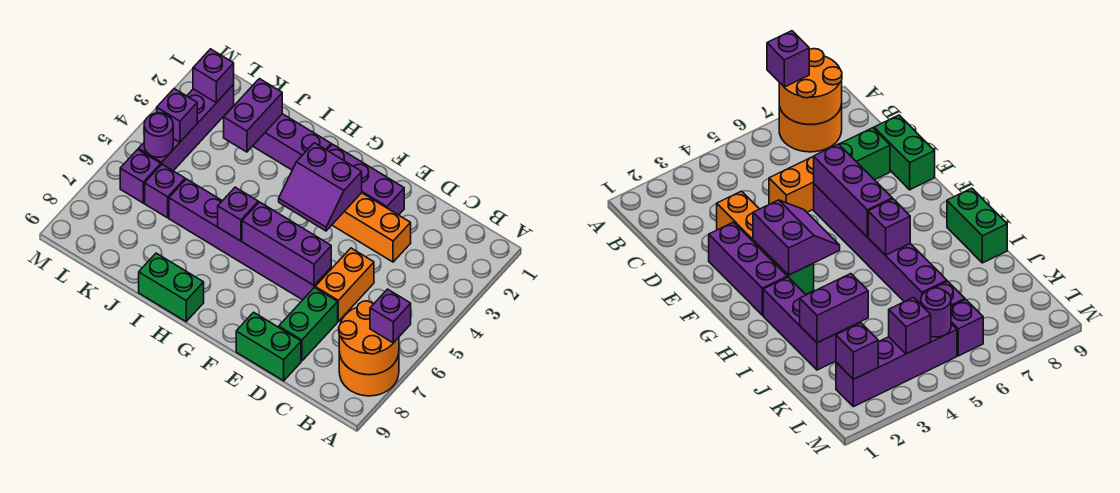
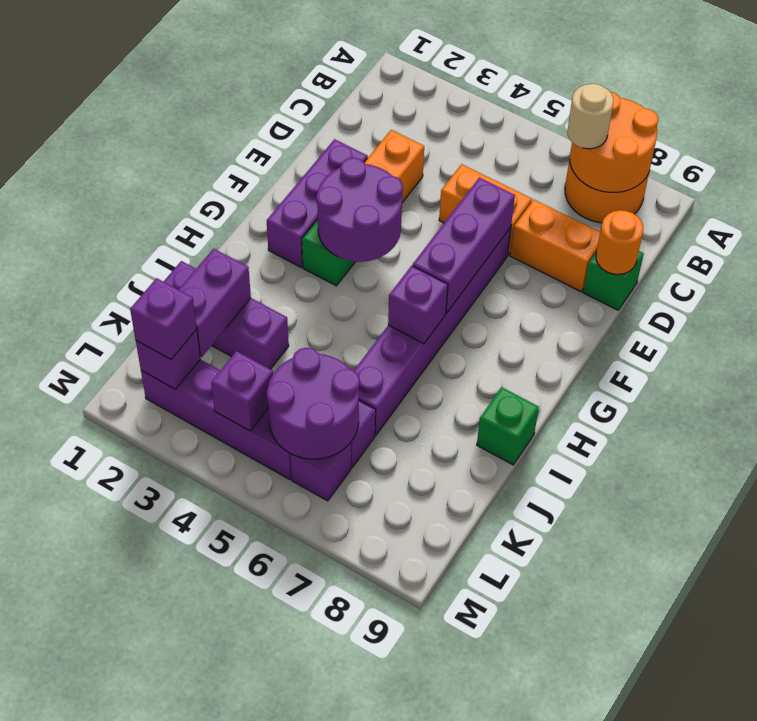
purple brick A7 level 3 -> purple brick L2 level 3
none -> tan round brick B7 level 3
green brick D7:D8 level 1 -> orange brick D7:D8 level 1
green brick D9:E9 level 1 -> green brick D9 level 1
none -> orange round brick D9 level 2
purple slope F3:G4 level 2 top 3 -> purple round brick F3:G4 level 2
purple brick H2:J2 level 1 -> purple brick J1:J3 level 1
green brick H9:I9 level 1 -> green brick I9 level 1
purple brick J2:J3 level 2 -> purple brick J2:K2 level 2
purple round brick L5 level 2 -> purple round brick K5:L6 level 2

